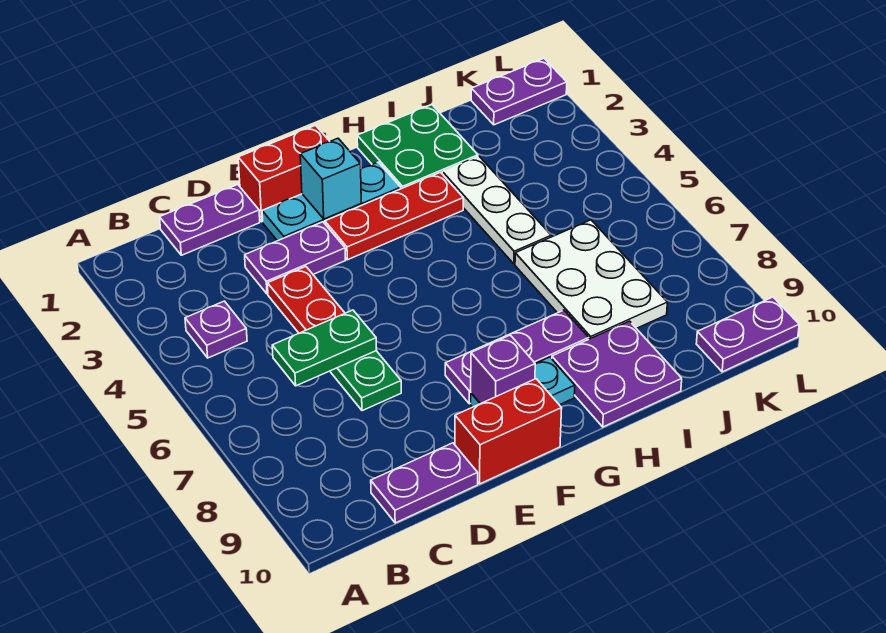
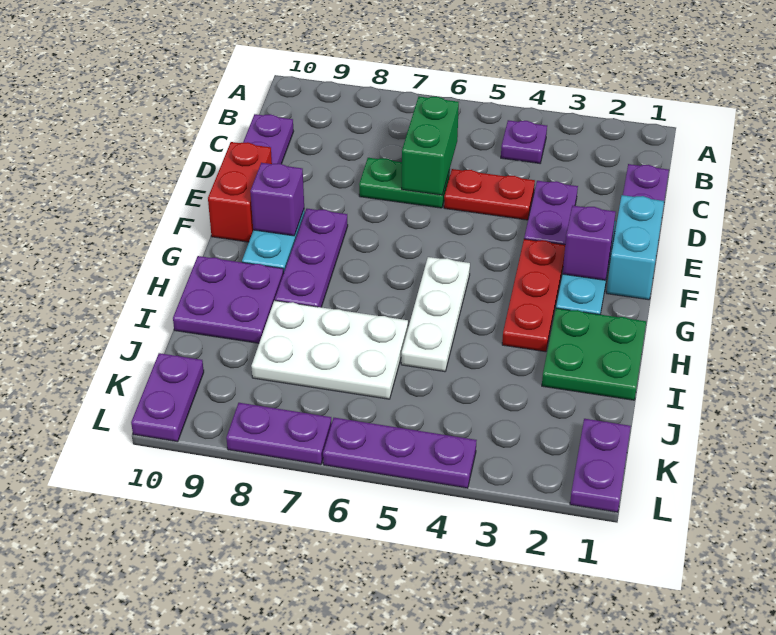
green plate C6:D6 level 2 -> green brick C6:D6 level 2
red brick E1:F1 level 1 -> cyan brick E1:F1 level 1
cyan brick F2 level 2 -> purple brick F2 level 2
white plate I3:I5 level 1 -> white plate G5:I5 level 1
none -> purple plate L4:L6 level 1
none -> purple plate L7:L8 level 1

